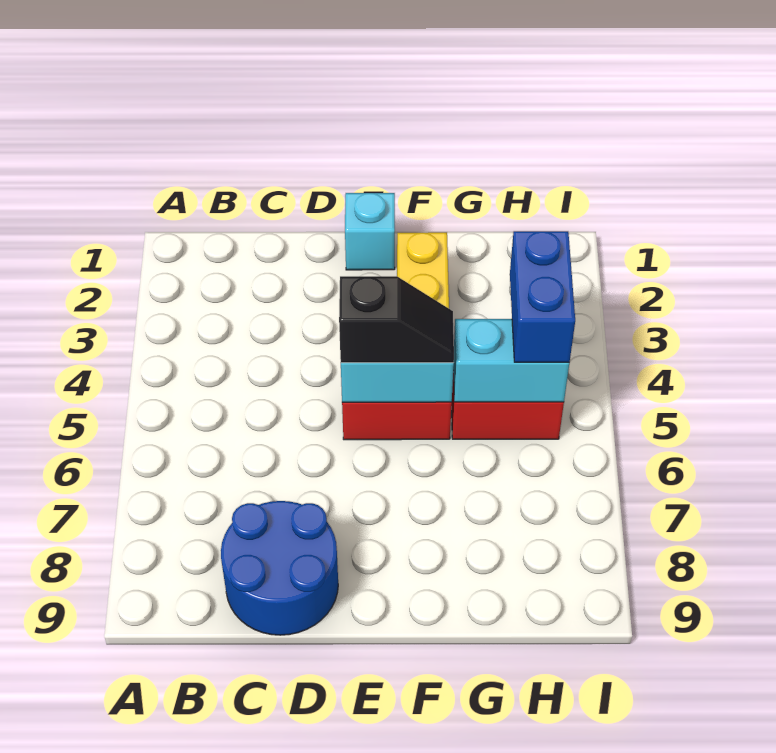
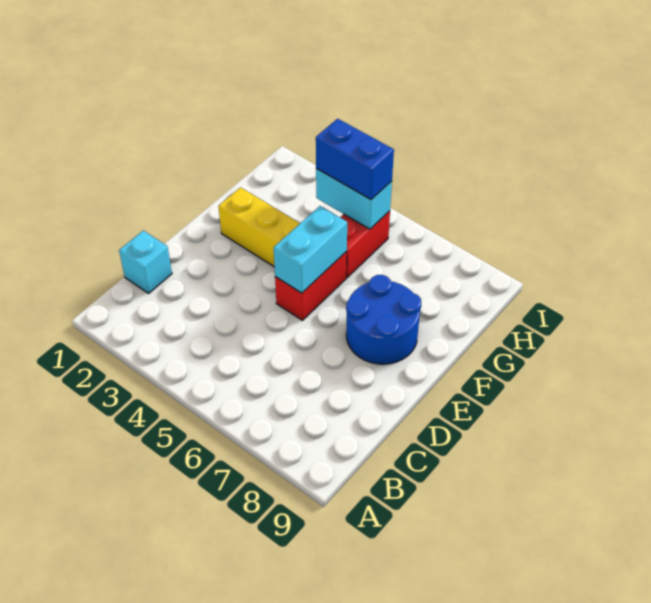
blue round brick C8:D9 level 1 -> blue round brick E7:F8 level 1
cyan brick E1 level 1 -> cyan brick C1 level 1
black slope E5:F5 level 3 top E -> none
cyan brick G5:H5 level 2 -> cyan brick H4:H5 level 2

